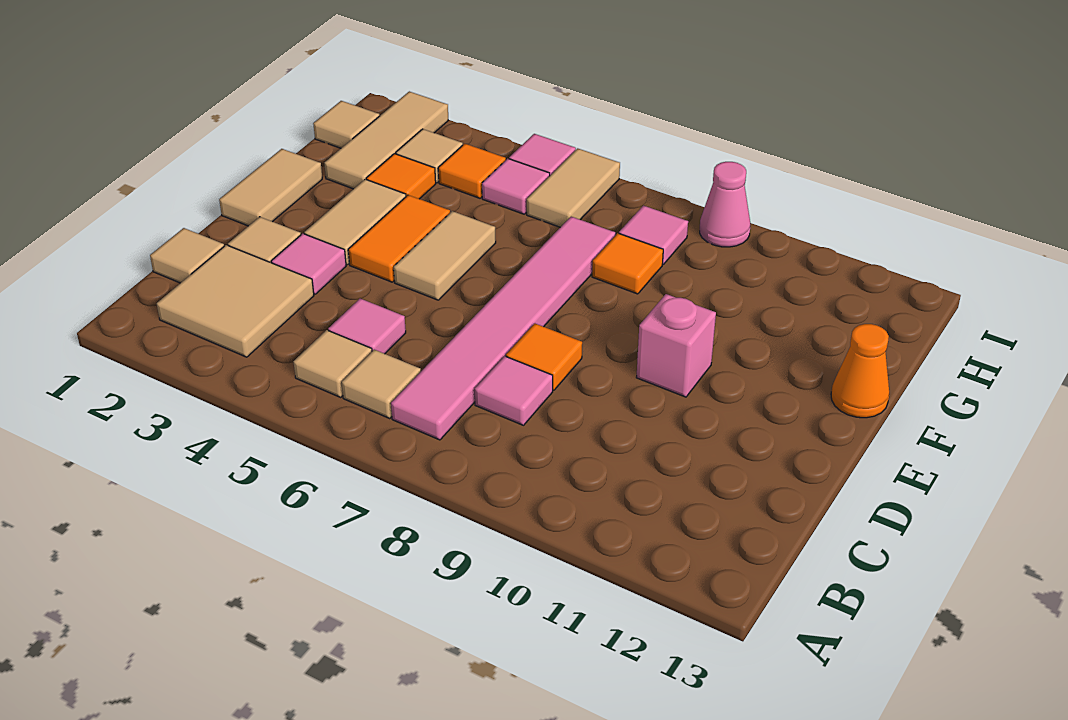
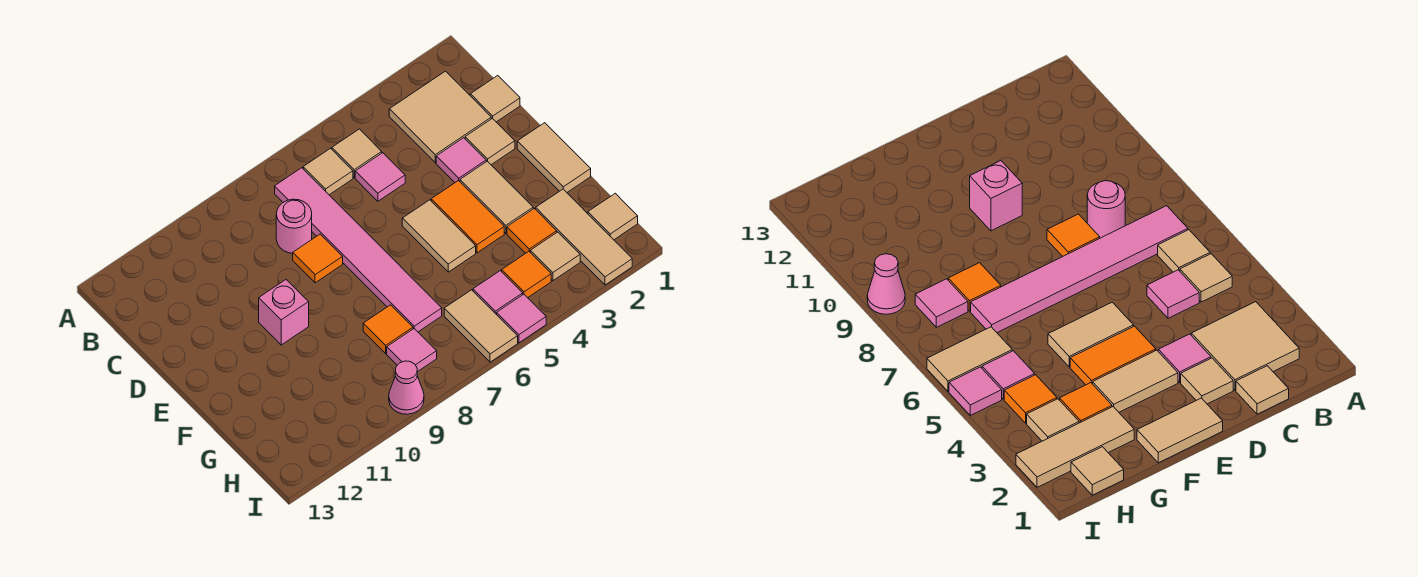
pink tile C8 level 1 -> pink round brick C8 level 1
orange cone F13 level 1 -> none

